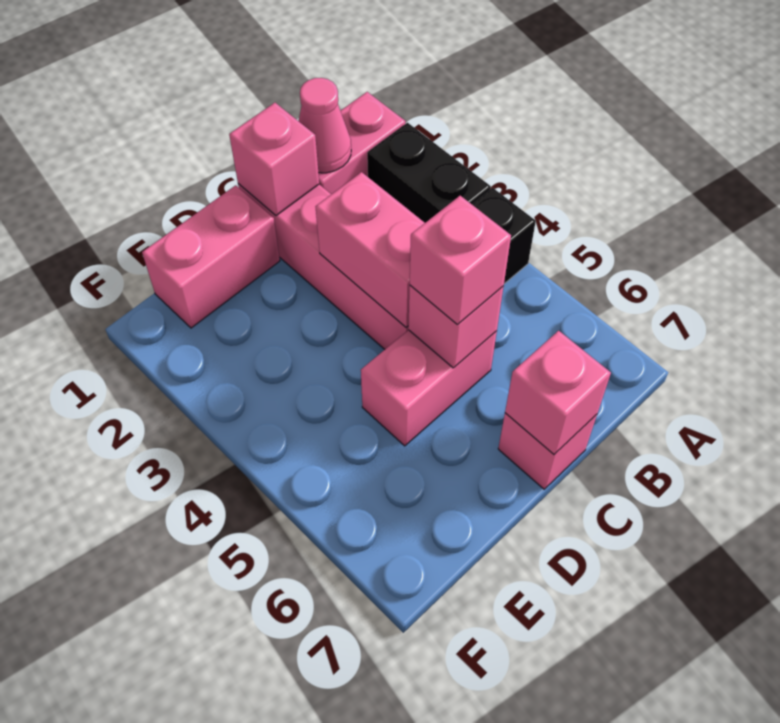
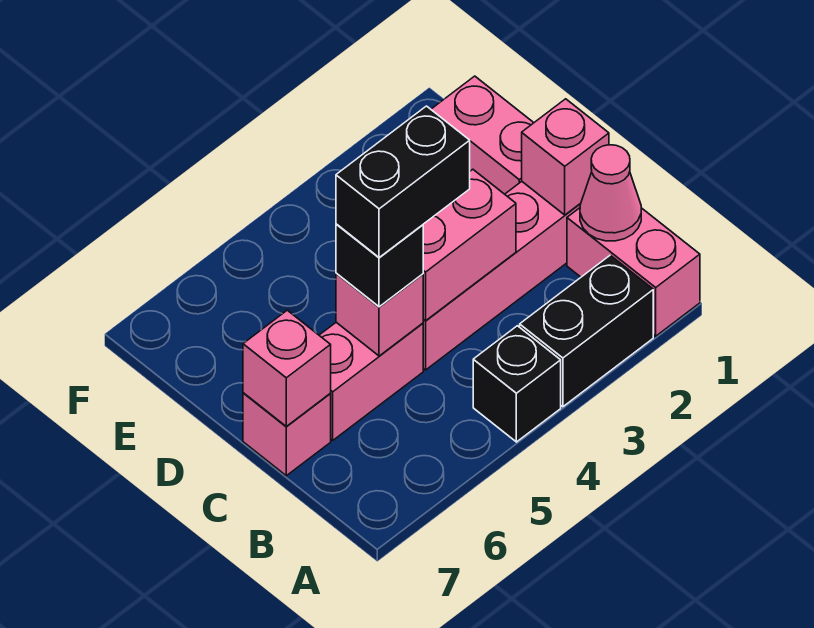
none -> black brick C4:C5 level 4
pink brick C5:D5 level 1 -> pink brick C5:C6 level 1
pink brick C5 level 3 -> black brick C5 level 3

